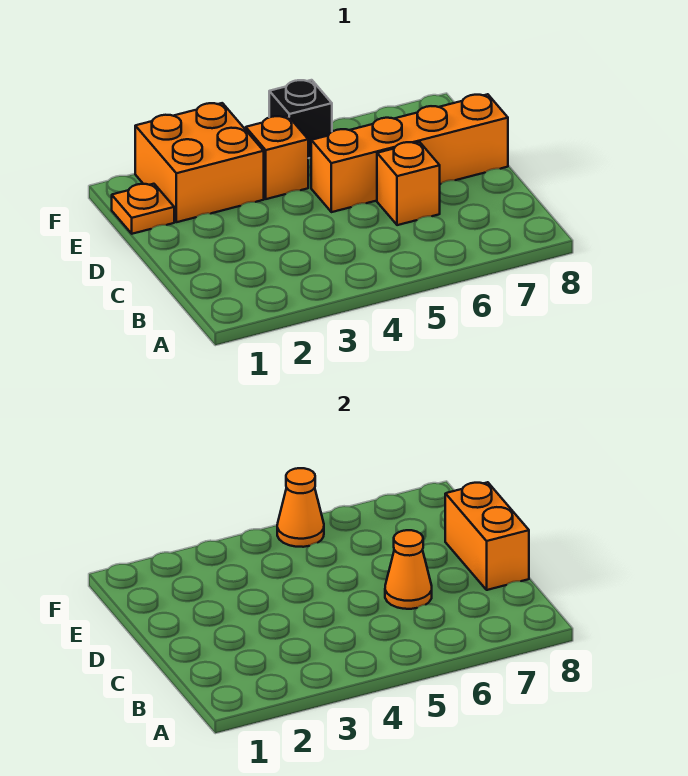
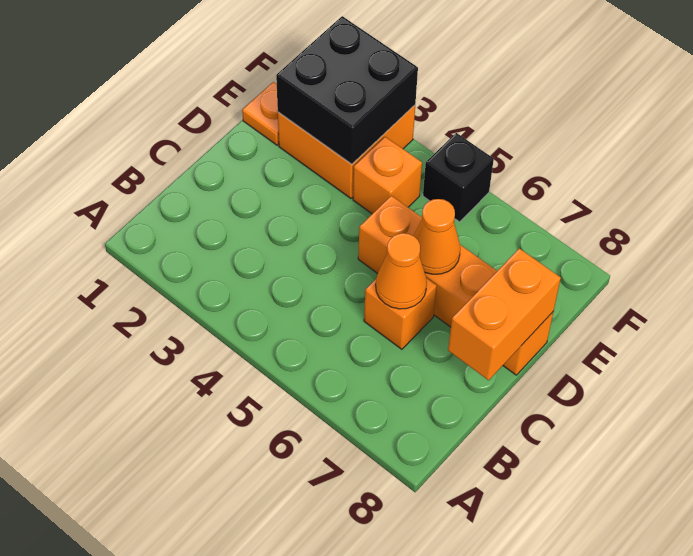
none -> black brick E2:F3 level 2
orange cone F5 level 2 -> orange cone D6 level 2

